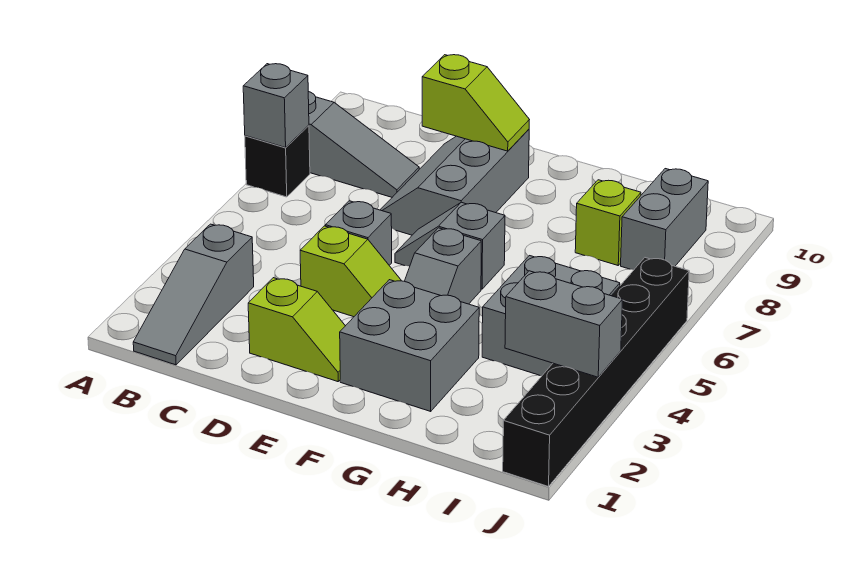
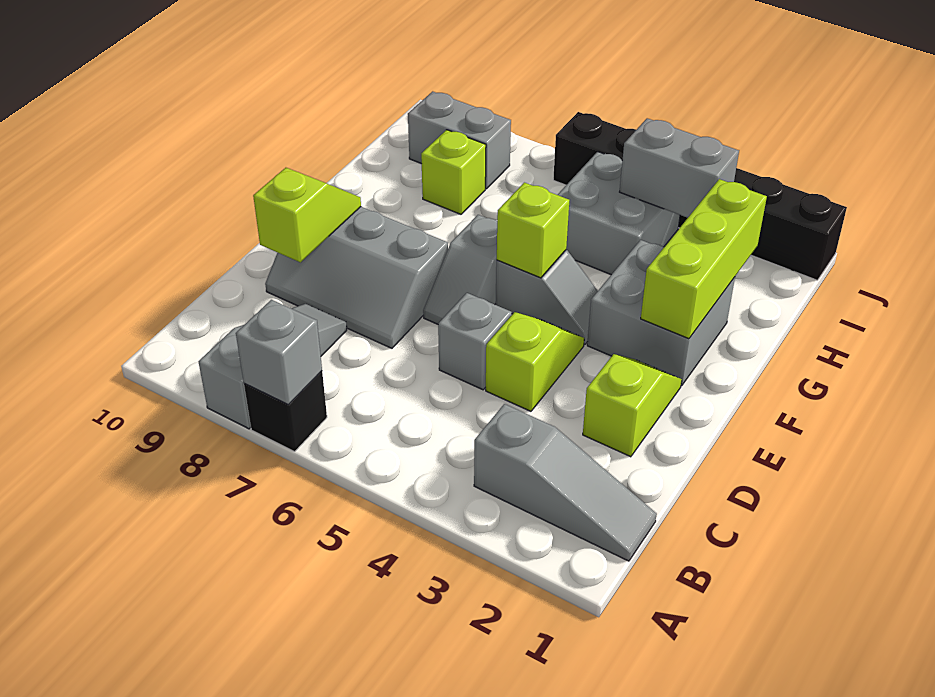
none -> lime brick F2:H2 level 2
none -> lime brick F5 level 2
grey brick I3:J3 level 2 -> grey brick I3:I4 level 2

